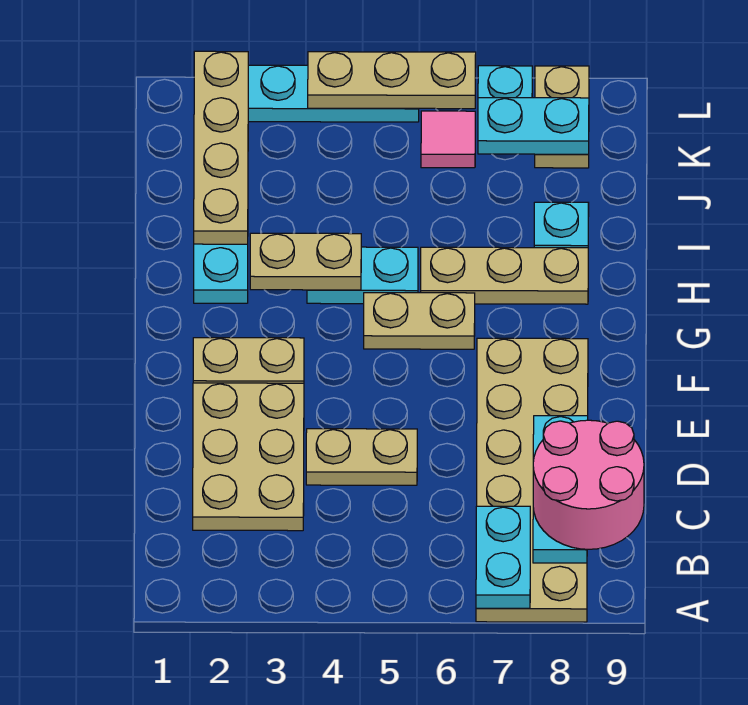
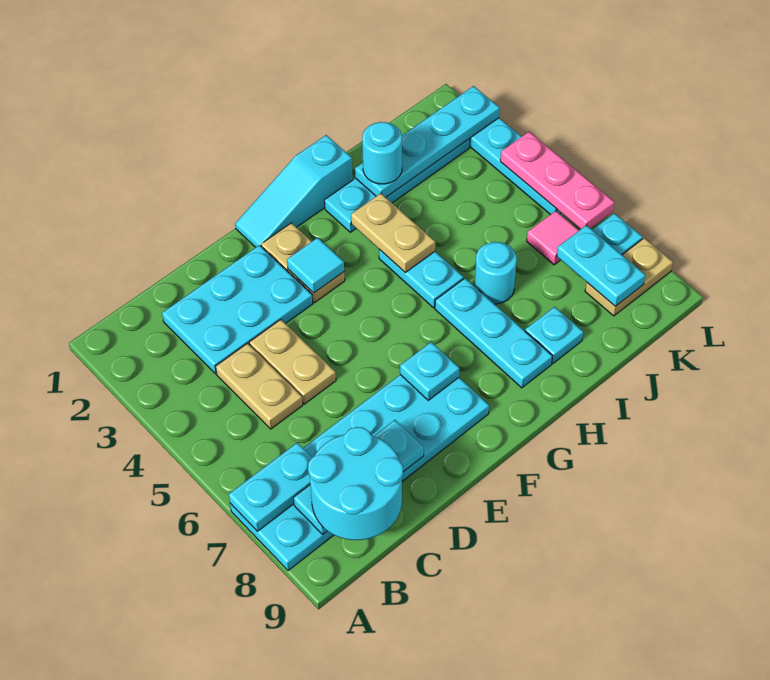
tan plate A7:F8 level 1 -> cyan plate A7:F8 level 1
pink round brick B8:C9 level 3 -> cyan round brick B8:C9 level 3
tan plate C2:E3 level 1 -> cyan plate C2:E3 level 1
none -> cyan slope F1:H1 level 1 top H
none -> cyan tile F3 level 2
none -> cyan plate F7 level 2
tan plate G5:G6 level 1 -> tan plate C4:C5 level 1
tan plate H6:H8 level 1 -> cyan plate H6:H8 level 1
tan plate I2:L2 level 2 -> cyan plate I2:L2 level 2
none -> cyan round brick I2 level 3
none -> cyan round brick I6 level 1
tan plate L4:L6 level 2 -> pink plate L4:L6 level 2

